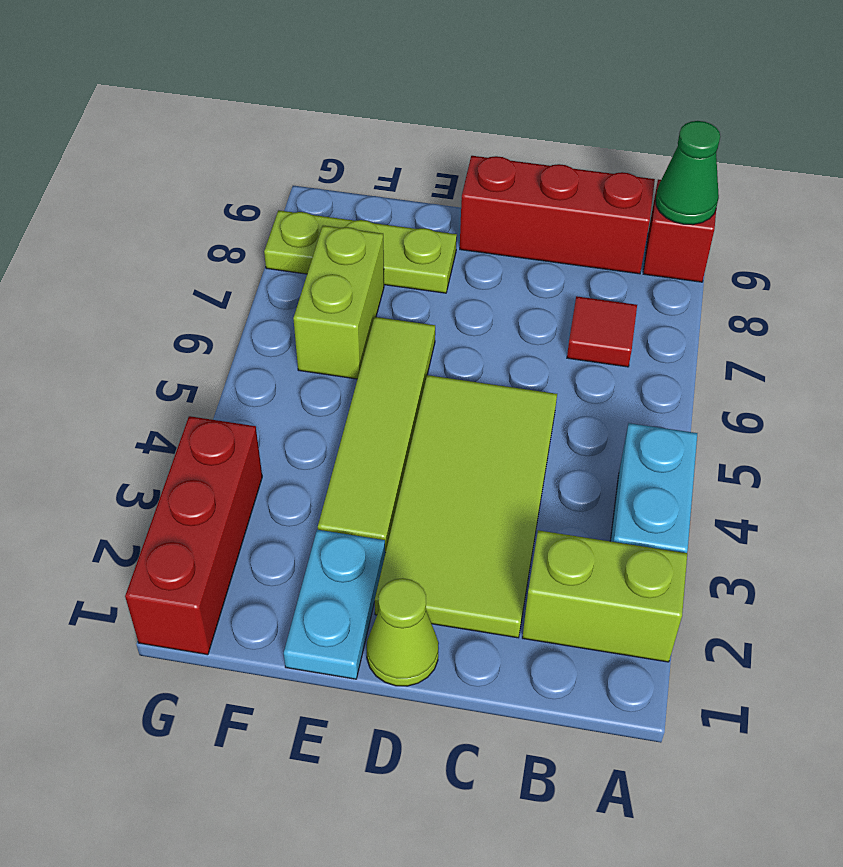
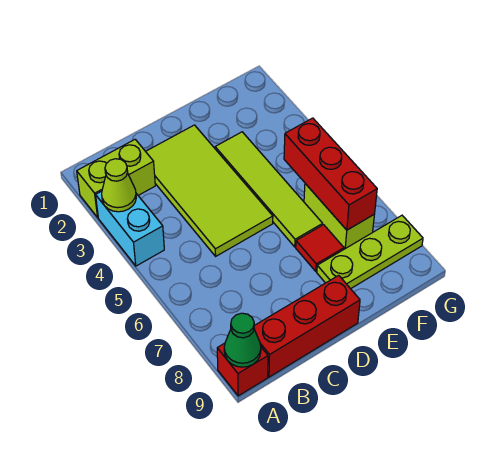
red tile B7 level 1 -> red tile E7 level 1
lime cone D1 level 1 -> lime cone A3 level 2
cyan plate E1:E2 level 1 -> none
red brick G1:G3 level 1 -> red brick F5:F7 level 2

